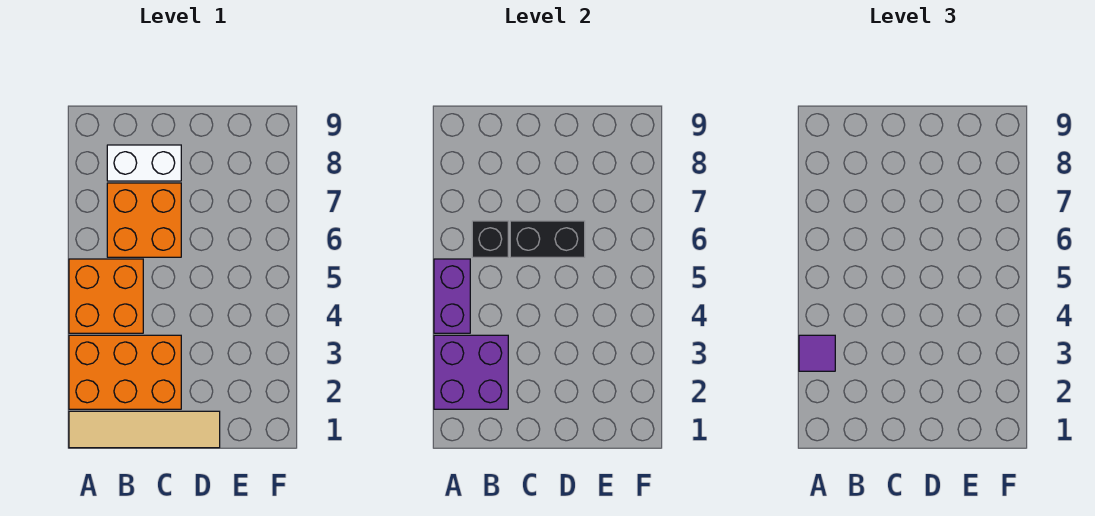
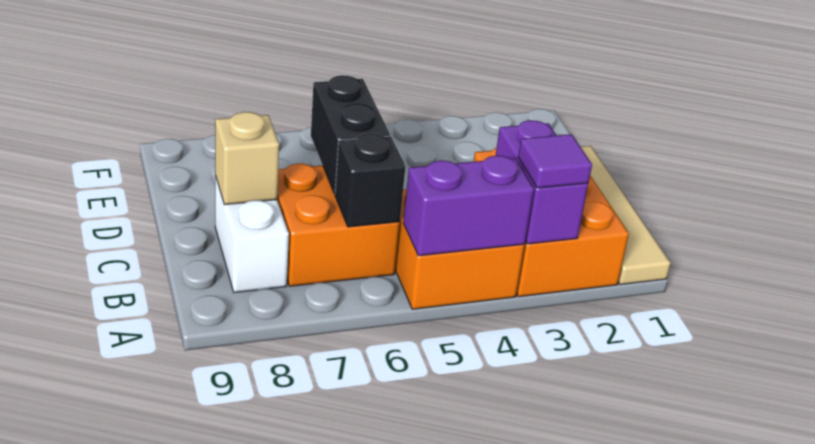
purple brick A2:B3 level 2 -> purple brick A3:B3 level 2
none -> tan brick C8 level 2

